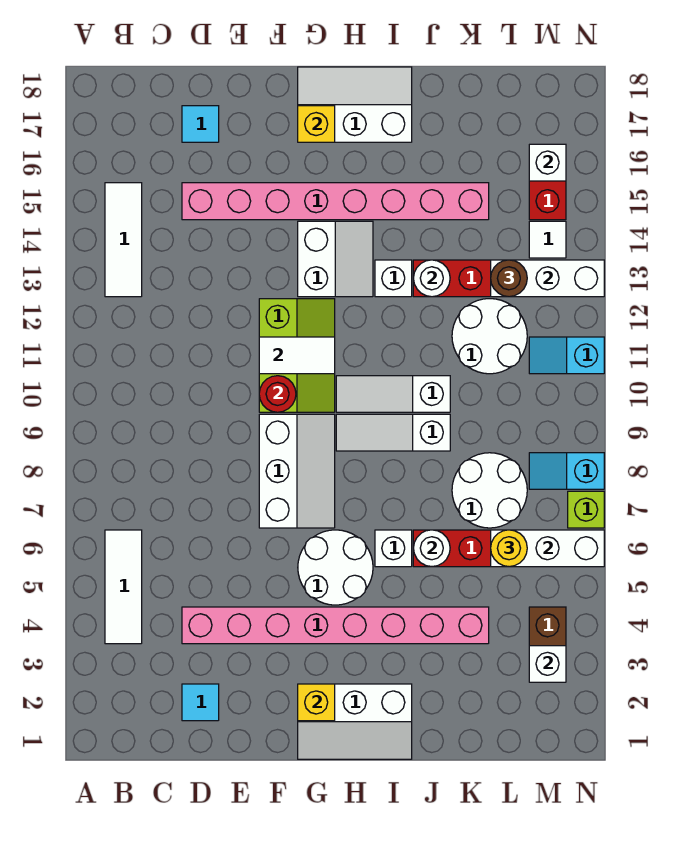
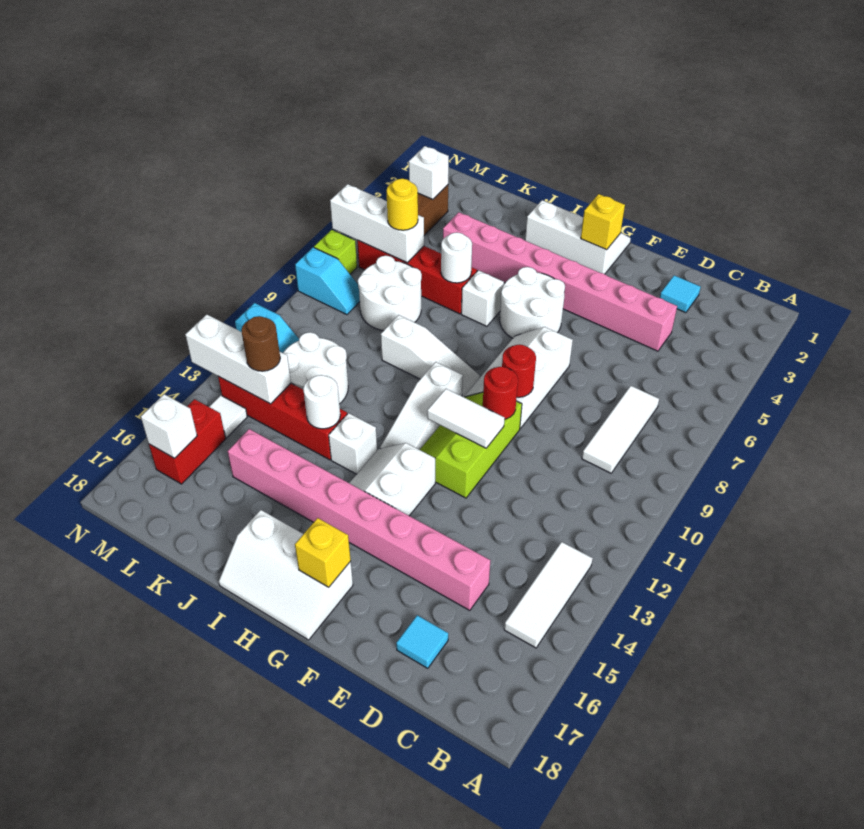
white tile B4:B6 level 1 -> white tile C7:C9 level 1
none -> red round brick F9 level 2
white slope H10:J10 level 1 top J -> white slope H10:H12 level 1 top 10

